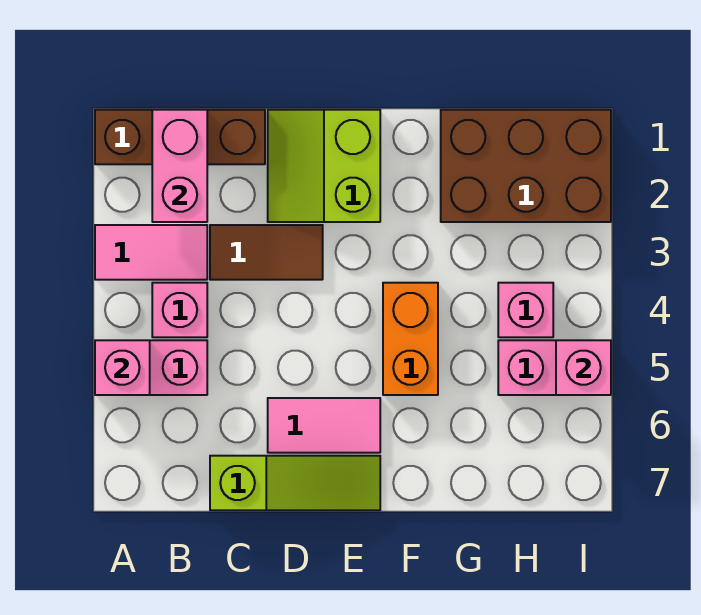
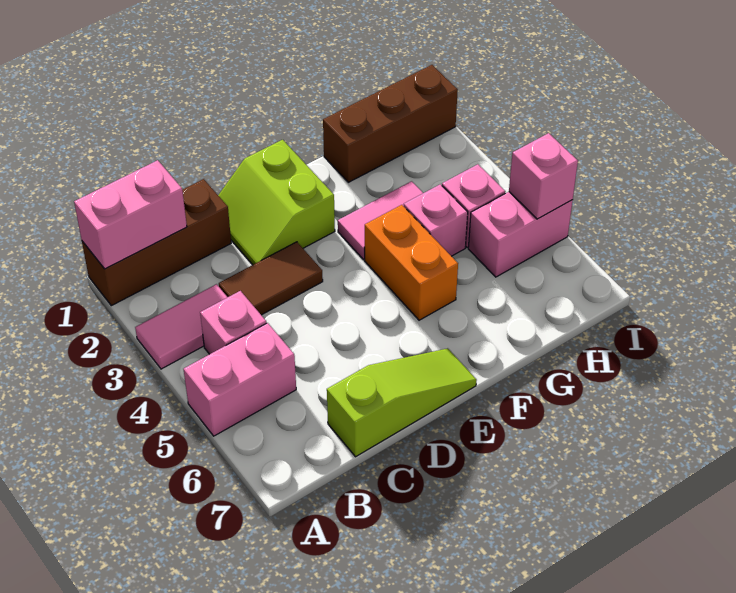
pink brick A5 level 2 -> pink brick G4 level 1
pink brick B1:B2 level 2 -> pink brick A1:B1 level 2
pink tile D6:E6 level 1 -> pink tile F3:G3 level 1
brown brick G1:I2 level 1 -> brown brick G1:I1 level 1

